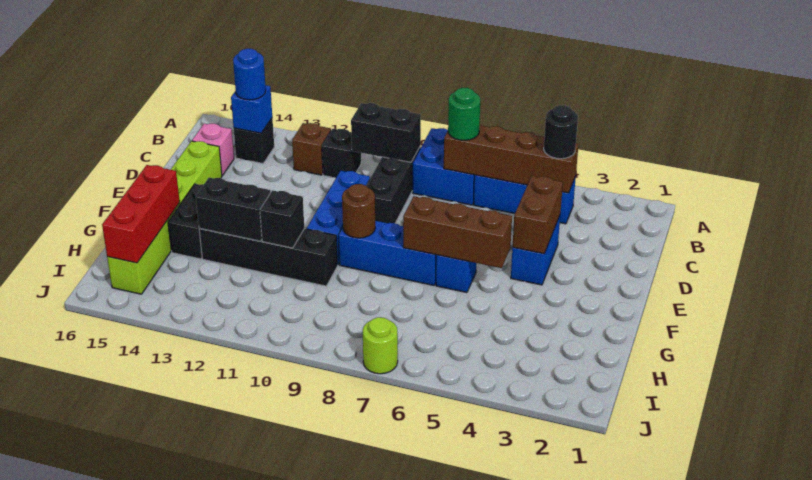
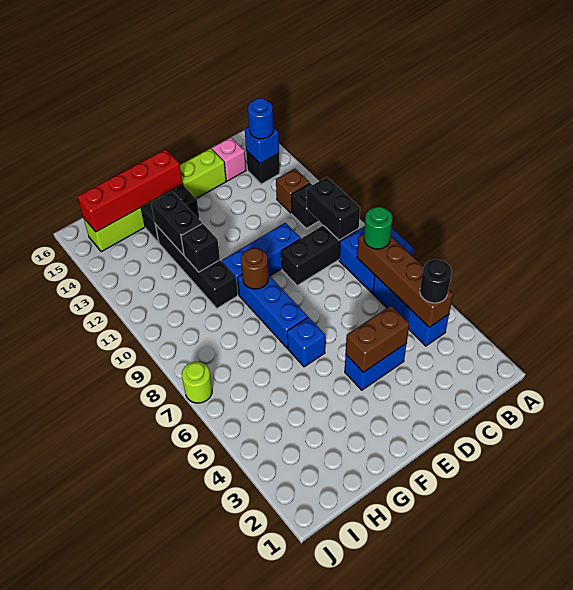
brown brick F5:F7 level 2 -> none
red brick G15:I15 level 2 -> red brick F15:I15 level 2

